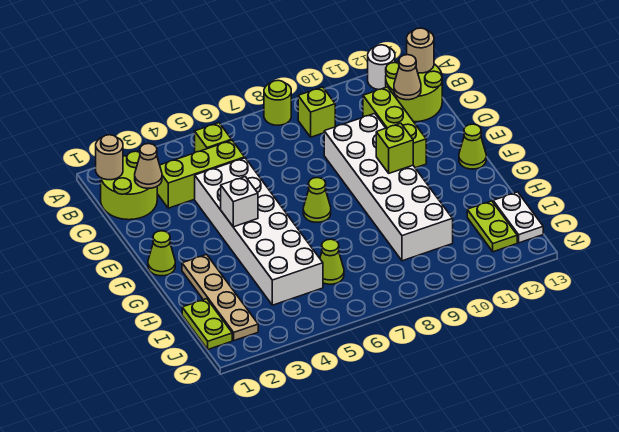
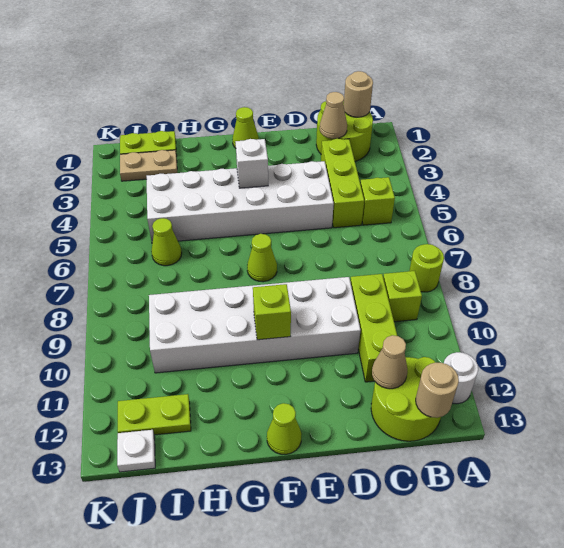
lime brick C11:E11 level 1 -> lime brick C9:C11 level 1
tan plate G2:J2 level 1 -> tan plate I2:J2 level 1
white plate I13:J13 level 1 -> white plate J13 level 1

